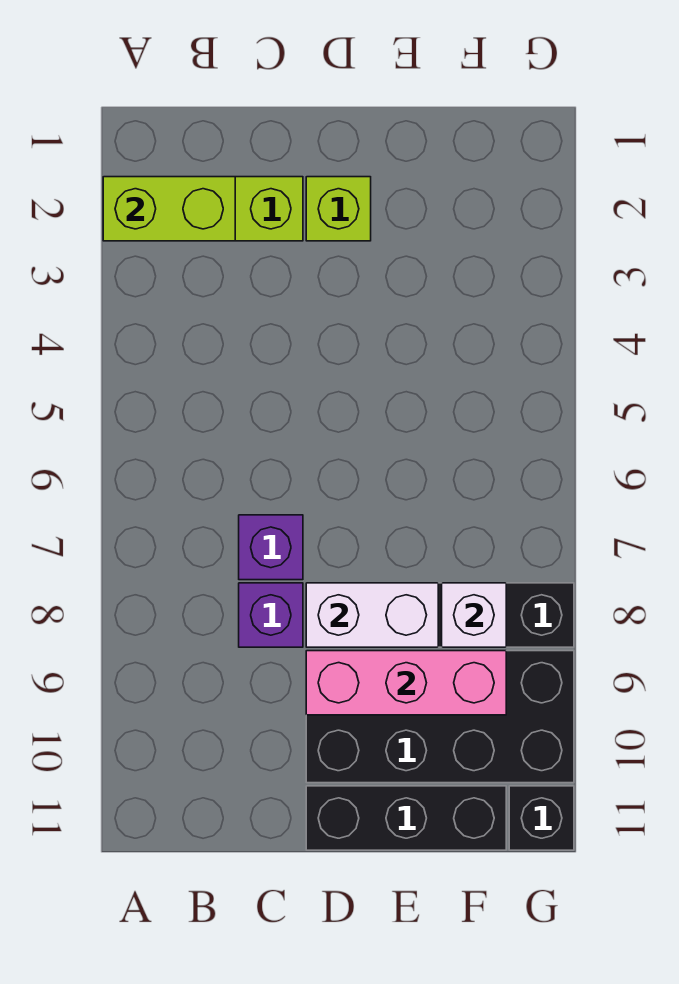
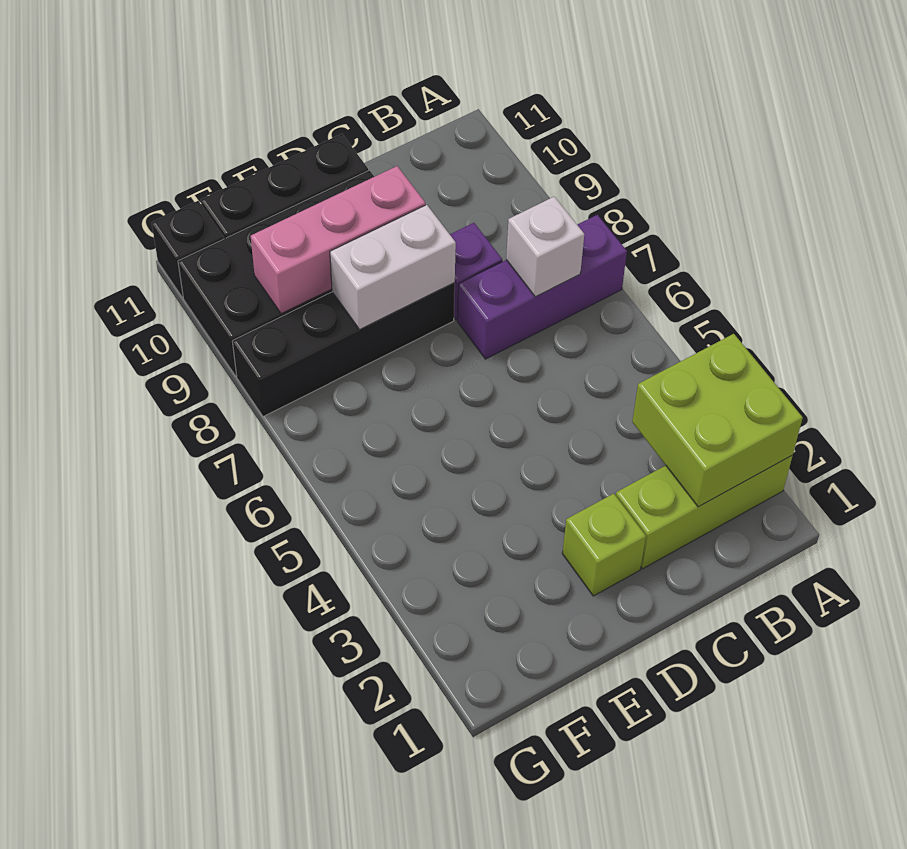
lime brick A2:B2 level 2 -> lime brick A2:B3 level 2
purple brick C7 level 1 -> purple brick A7:C7 level 1
white brick F8 level 2 -> white brick B7 level 2

